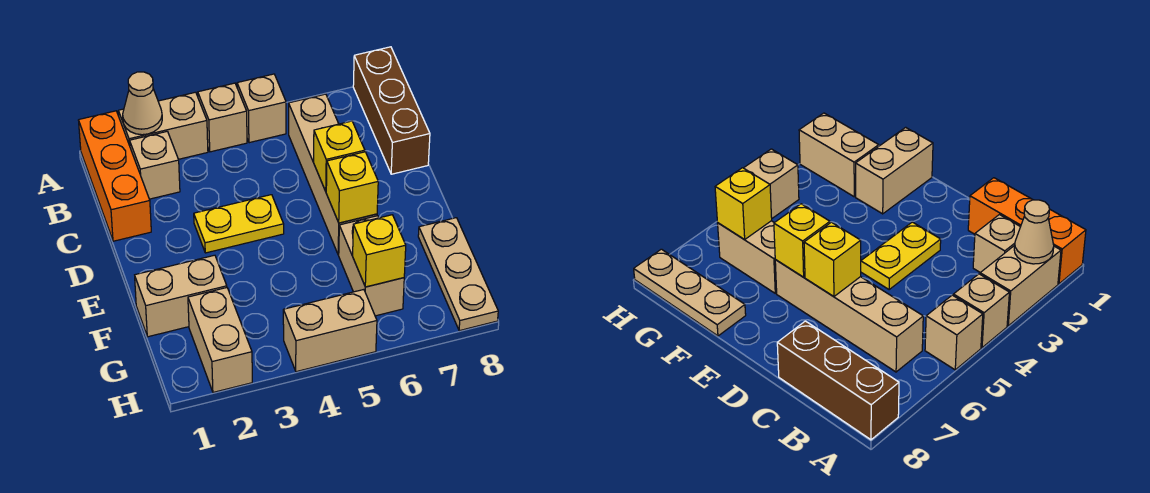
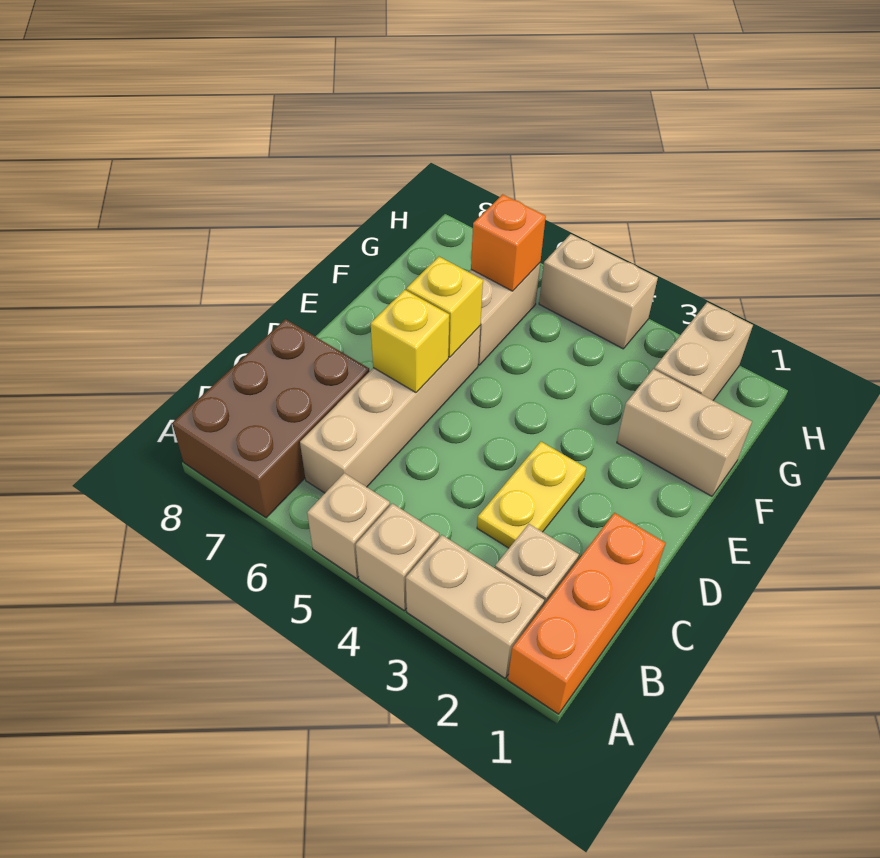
tan cone A2 level 2 -> none
brown brick A8:C8 level 1 -> brown brick A7:C8 level 1
yellow plate D3:D4 level 1 -> yellow plate C3:D3 level 1
tan plate F8:H8 level 1 -> none
yellow brick G6 level 2 -> orange brick G6 level 2

